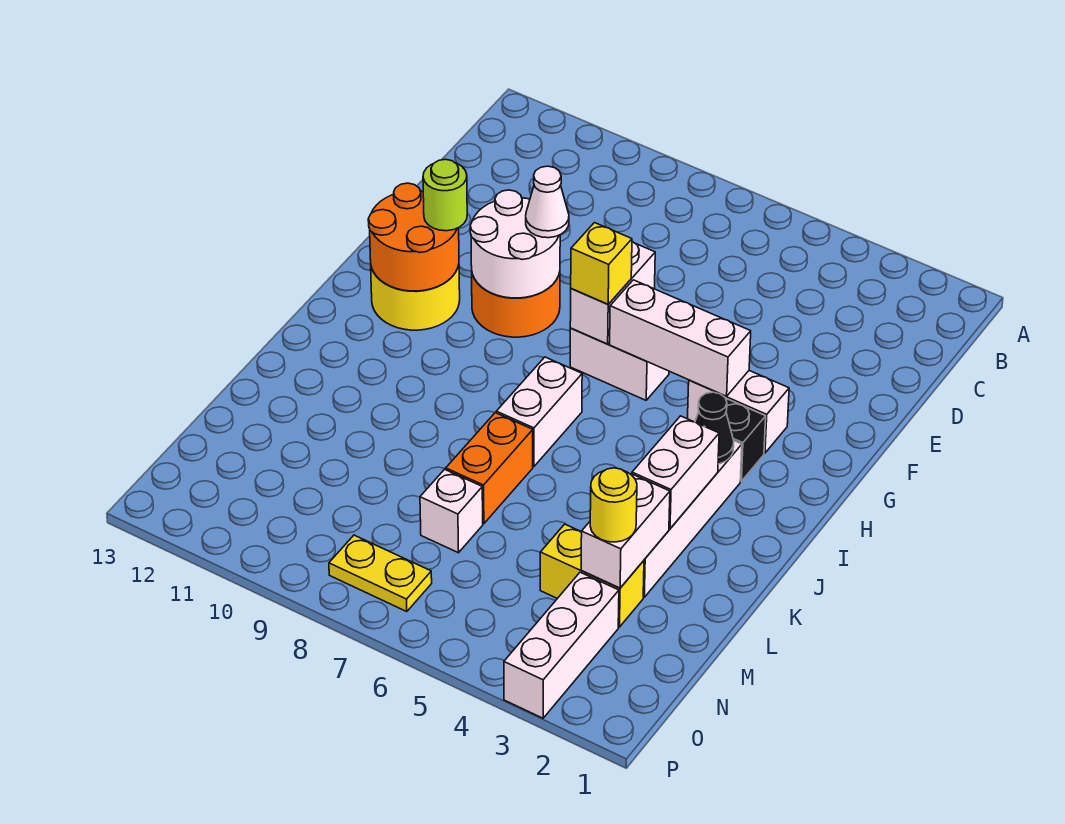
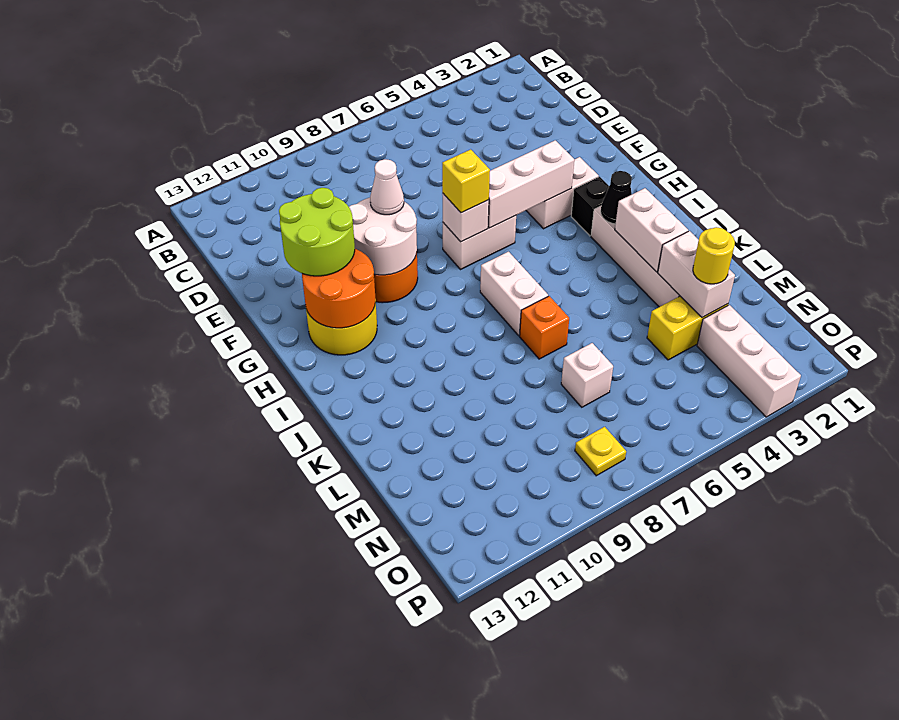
white brick F7:G7 level 2 -> white brick G7 level 2
lime round brick G11 level 3 -> lime round brick F11:G12 level 3
orange brick K7:L7 level 1 -> orange brick K7 level 1
yellow plate O7:O8 level 1 -> yellow plate O8 level 1

